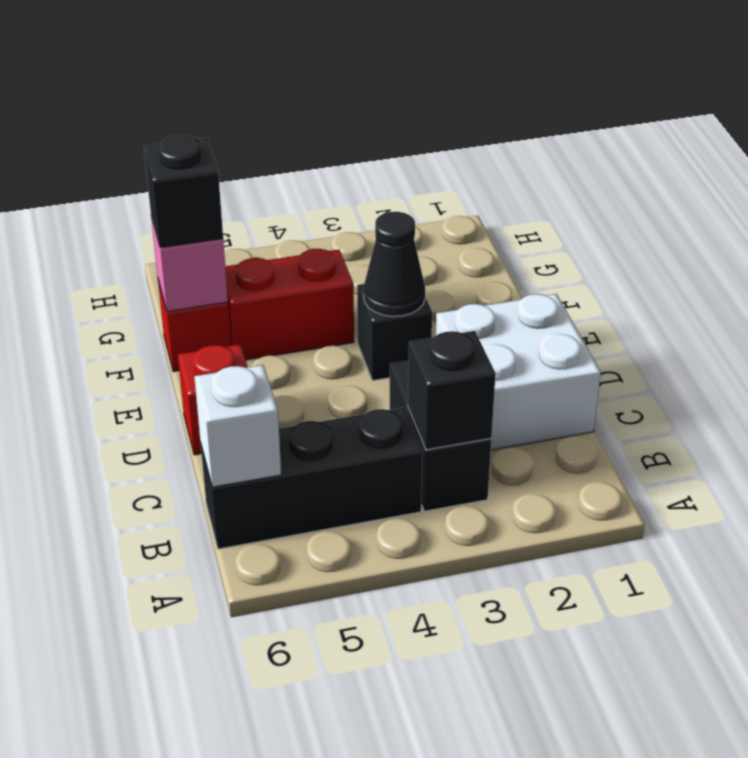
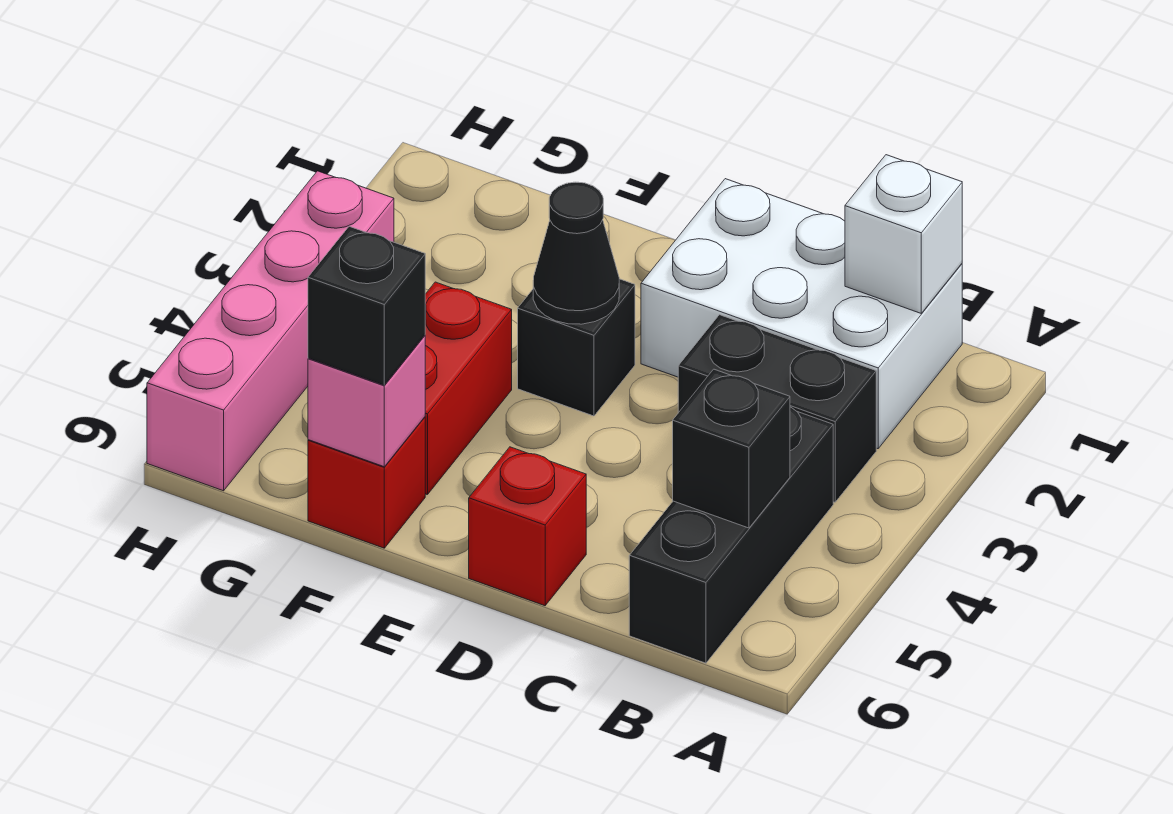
black brick B3 level 2 -> black brick B5 level 2
white brick B6 level 2 -> white brick B1 level 2
white brick C1:D2 level 1 -> white brick B1:D2 level 1
none -> pink brick H3:H6 level 1

